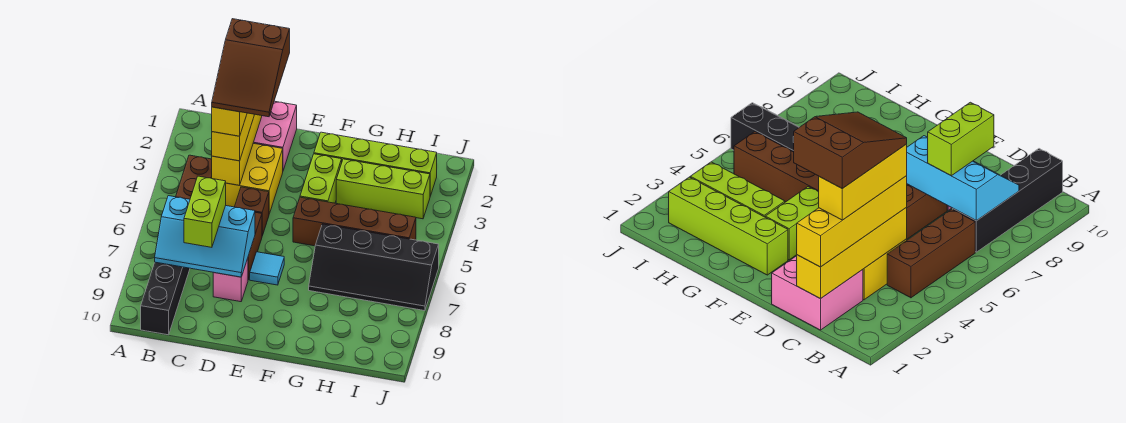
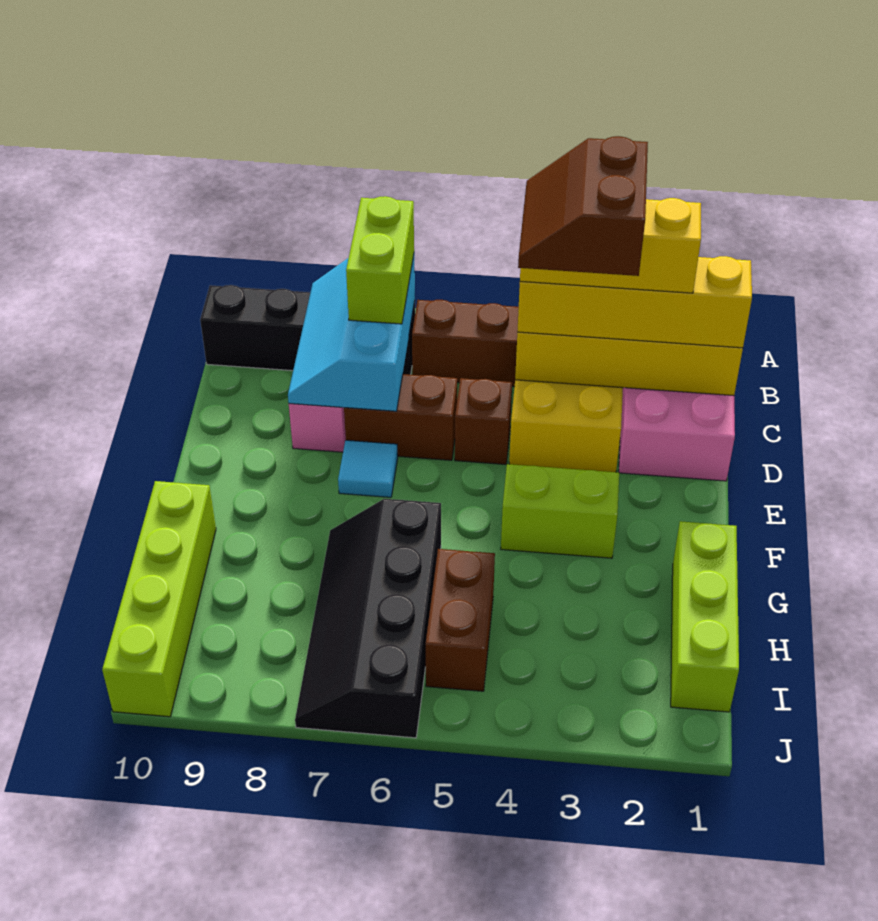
brown slope C2:D4 level 5 top 2 -> brown slope C3:D4 level 5 top 3
lime brick C7:C8 level 3 -> lime brick B7:C7 level 3
lime brick F2:I2 level 1 -> lime brick G10:J10 level 1
brown brick F5:I5 level 1 -> brown brick H5:I5 level 1
lime brick G3:I3 level 1 -> lime brick G1:I1 level 1

